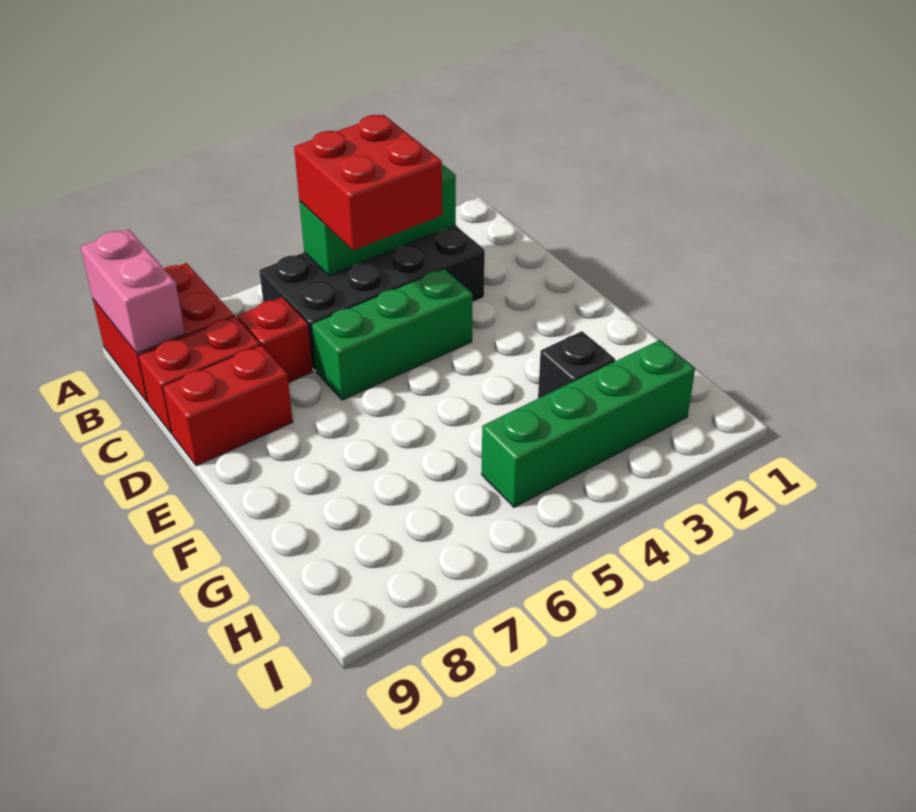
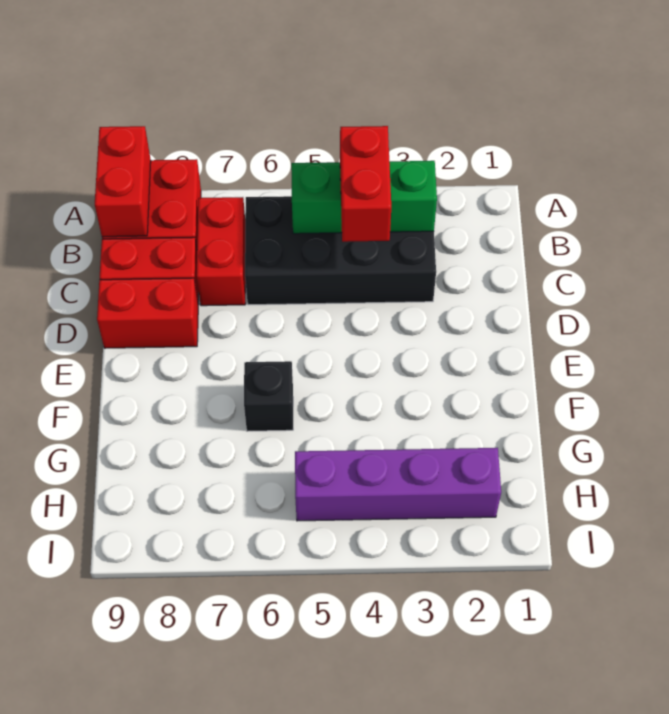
pink brick A9:B9 level 2 -> red brick A9:B9 level 2
red brick B4:C5 level 3 -> red brick B4:C4 level 3
red brick C7 level 1 -> red brick B7:C7 level 1
green brick D4:D6 level 1 -> none
black brick G3 level 1 -> black brick F6 level 1
green brick H2:H5 level 1 -> purple brick H2:H5 level 1

